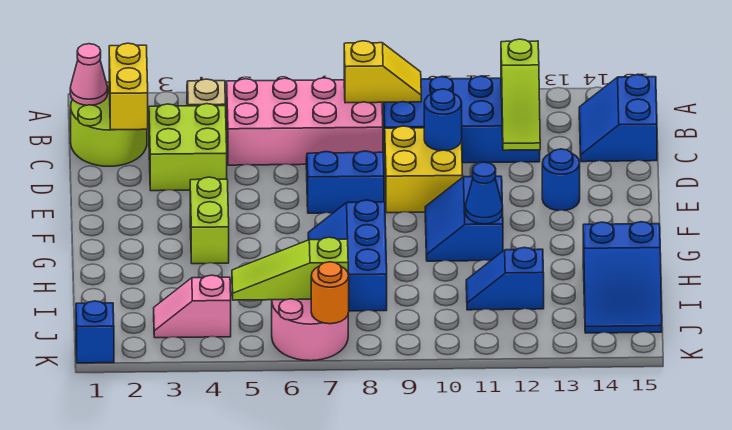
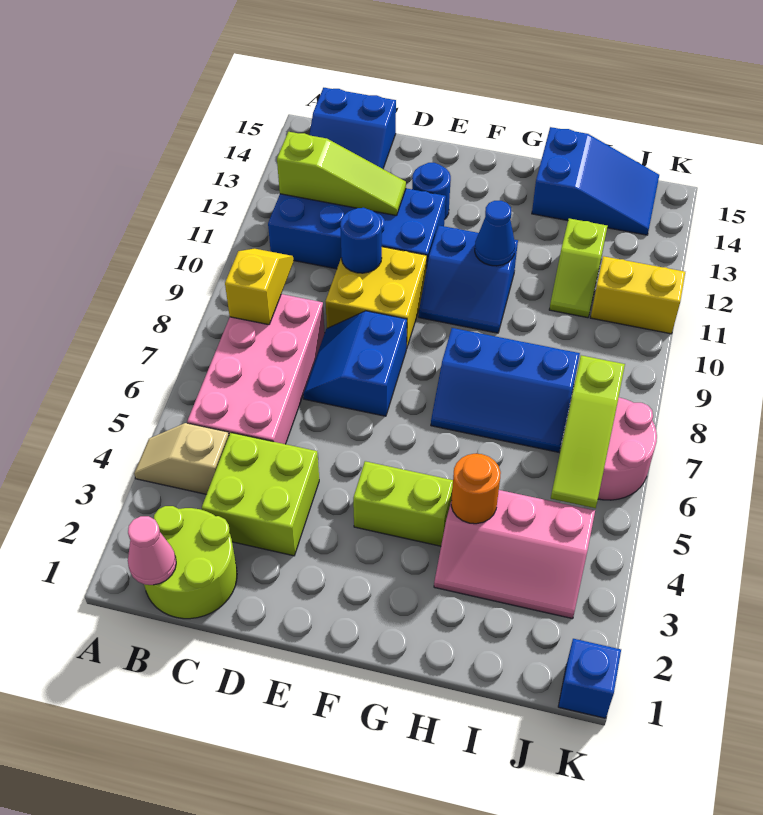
yellow brick B2:C2 level 2 -> yellow brick J11:K11 level 1
blue brick B9:C12 level 1 -> blue brick B11:E12 level 1
blue slope I11:I12 level 1 top 12 -> lime slope I11:I12 level 1 top 12
pink slope J3:J4 level 1 top 4 -> pink slope H3:J4 level 1 top 4
orange round brick K7 level 2 -> orange round brick H4 level 2

